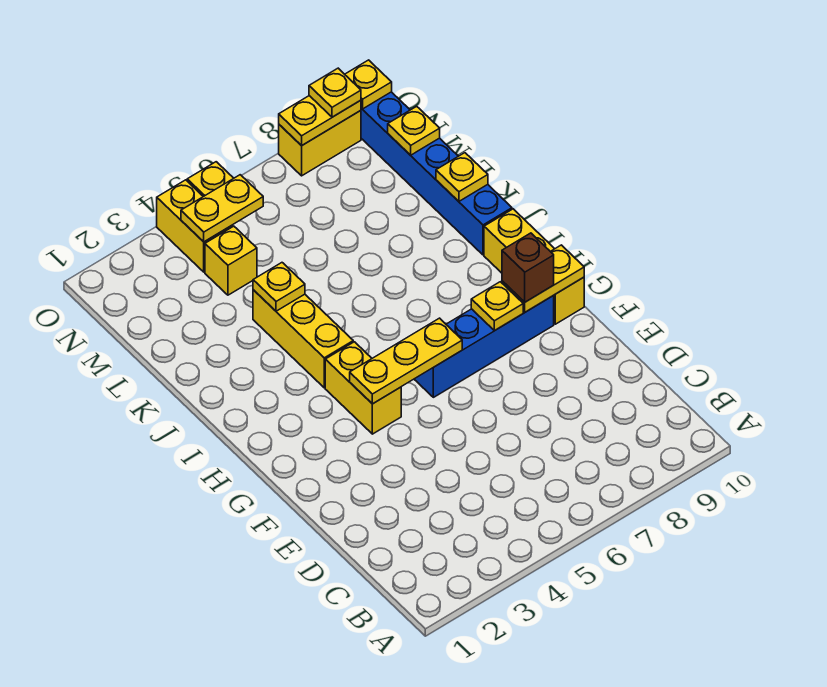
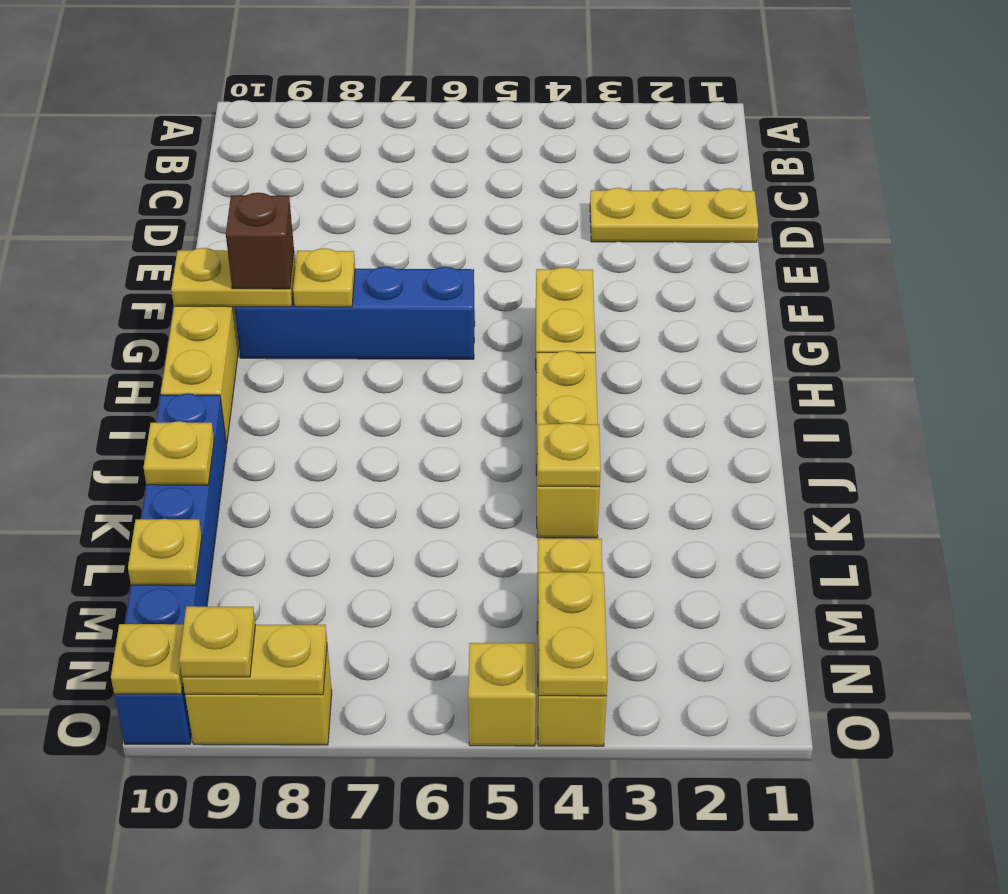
yellow plate G4:G6 level 2 -> yellow plate D1:D3 level 1
yellow plate N4:N5 level 2 -> yellow plate N4:O4 level 2

